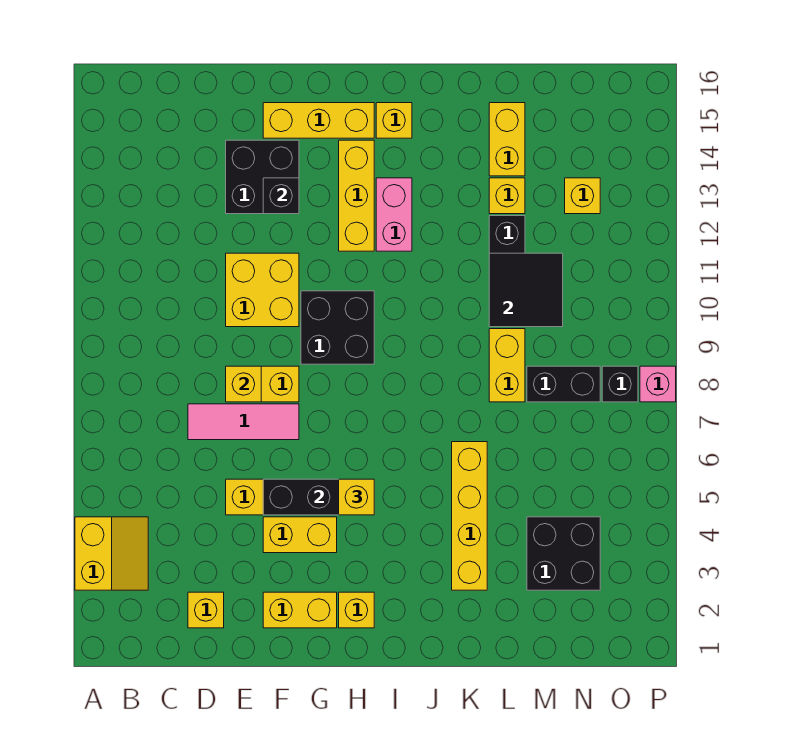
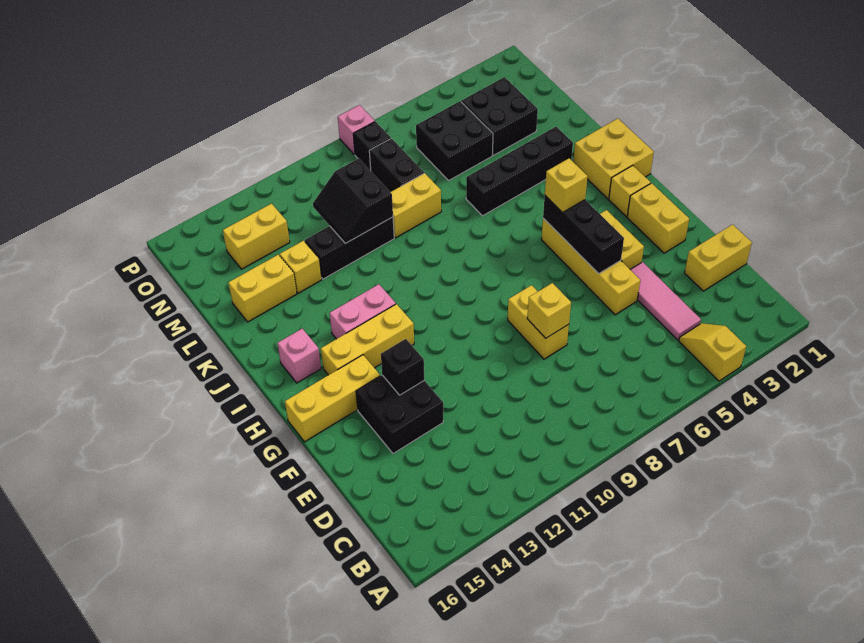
yellow slope A3:B4 level 1 top A -> yellow slope A4:B4 level 1 top A
yellow brick D2 level 1 -> yellow brick D1:D2 level 1
pink tile D7:F7 level 1 -> pink tile C4:E4 level 1
yellow brick E10:F11 level 1 -> yellow brick I1:J2 level 1
yellow brick F15:H15 level 1 -> yellow brick G14:G16 level 1
black brick G9:H10 level 1 -> black brick M5:N6 level 1
yellow brick I15 level 1 -> pink brick I15 level 1
yellow brick K3:K6 level 1 -> black brick K3:K6 level 1
black tile L10:M11 level 2 -> black slope L10:M11 level 2 top 10
yellow brick N13 level 1 -> yellow brick N13:N14 level 1

